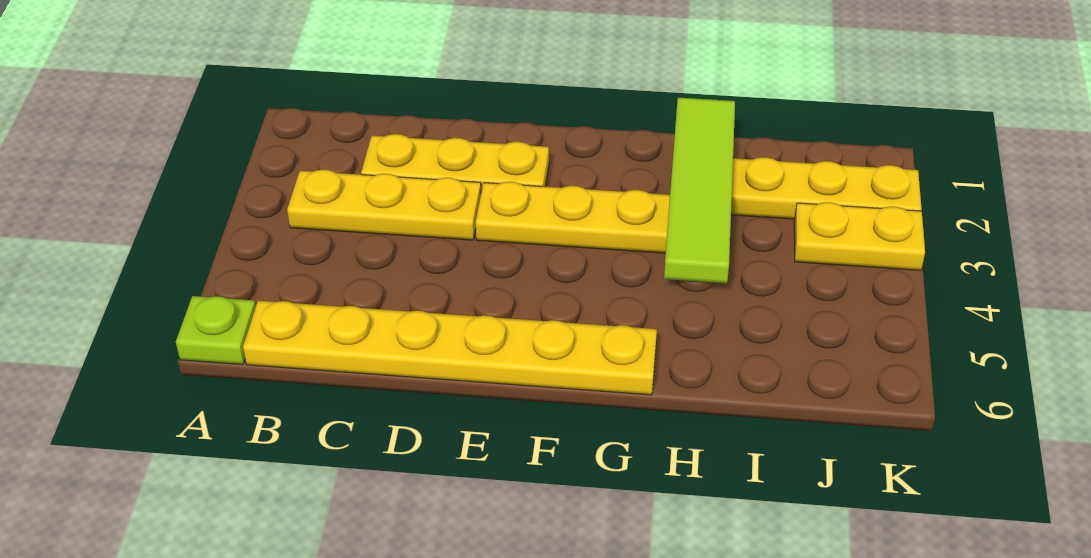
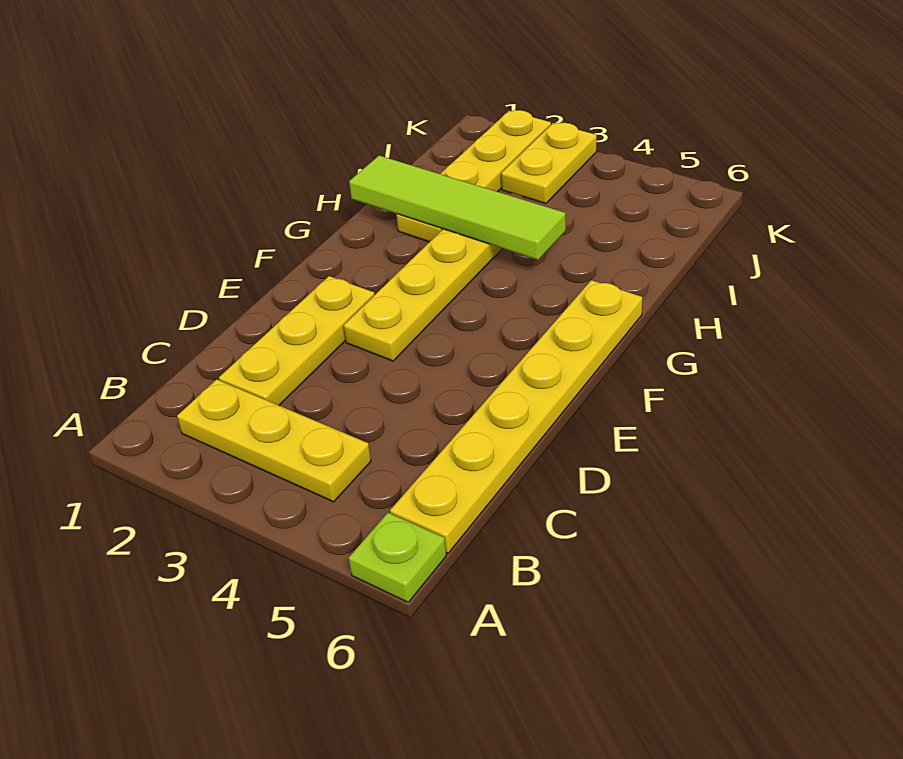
yellow plate B3:D3 level 1 -> yellow plate B2:B4 level 1

